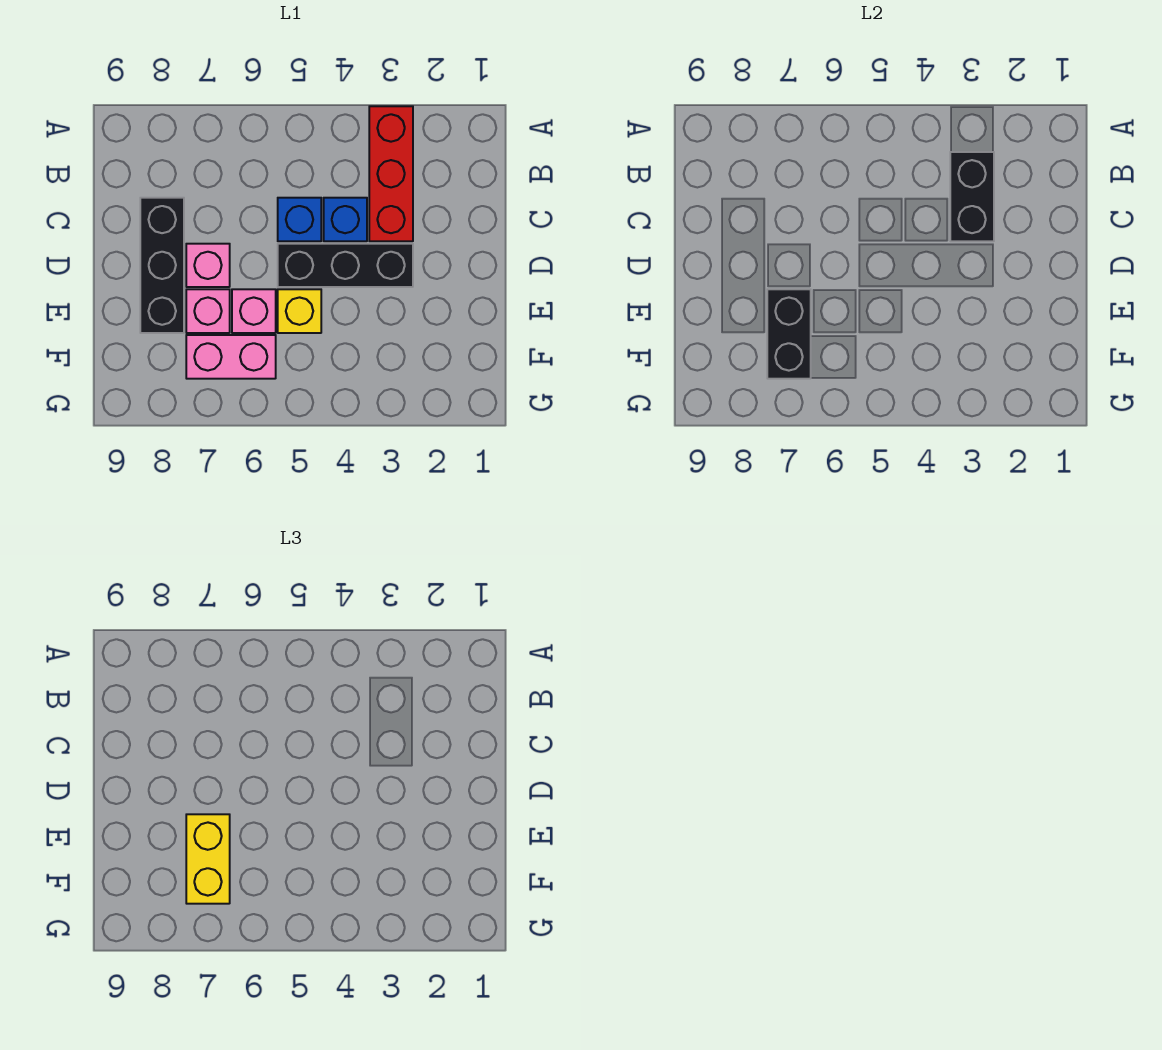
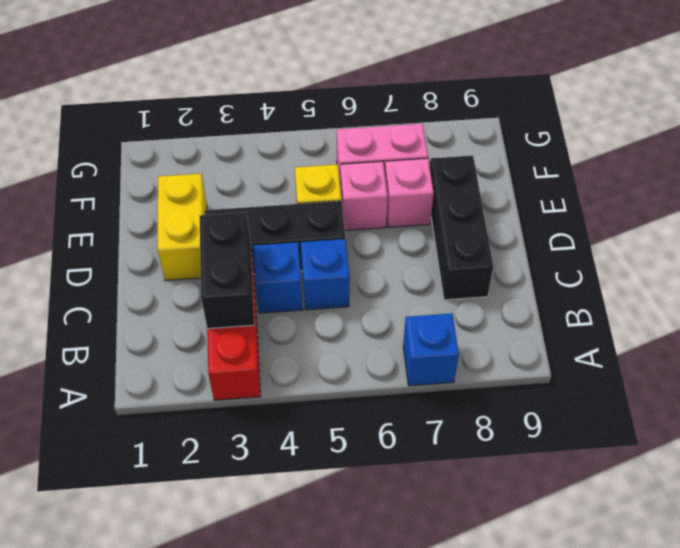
none -> blue brick A7 level 1
pink brick D7 level 1 -> none
black brick E7:F7 level 2 -> none
yellow brick E7:F7 level 3 -> yellow brick D2:E2 level 1

